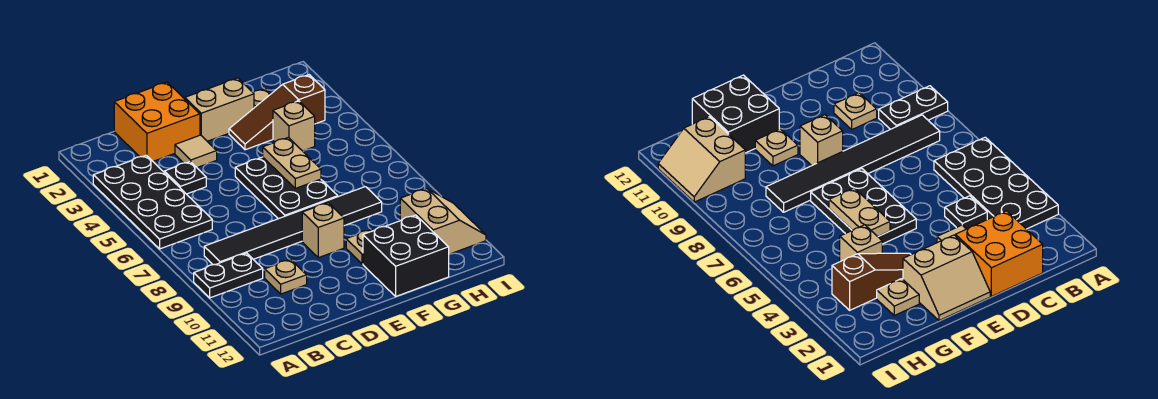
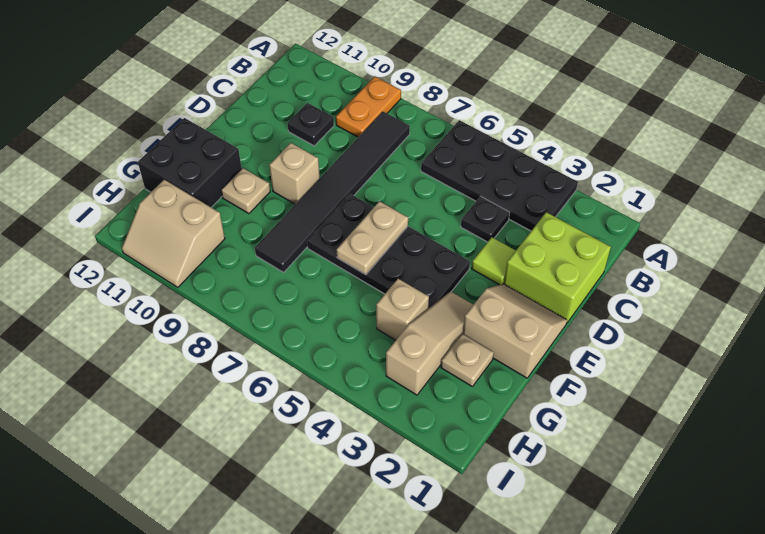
black plate A9:B9 level 1 -> orange plate A9:B9 level 1
orange brick C1:D2 level 1 -> lime brick C1:D2 level 1
tan plate C10 level 1 -> black plate C10 level 1
tan tile D3 level 1 -> lime tile D3 level 1
tan slope E1:F2 level 1 top 2 -> tan slope E1:F2 level 1 top F
black plate E5:F7 level 1 -> black plate E4:F7 level 1
brown slope F3:H3 level 1 top H -> tan slope F3:H3 level 1 top H
tan plate F5:F6 level 2 -> tan plate E6:F6 level 2

